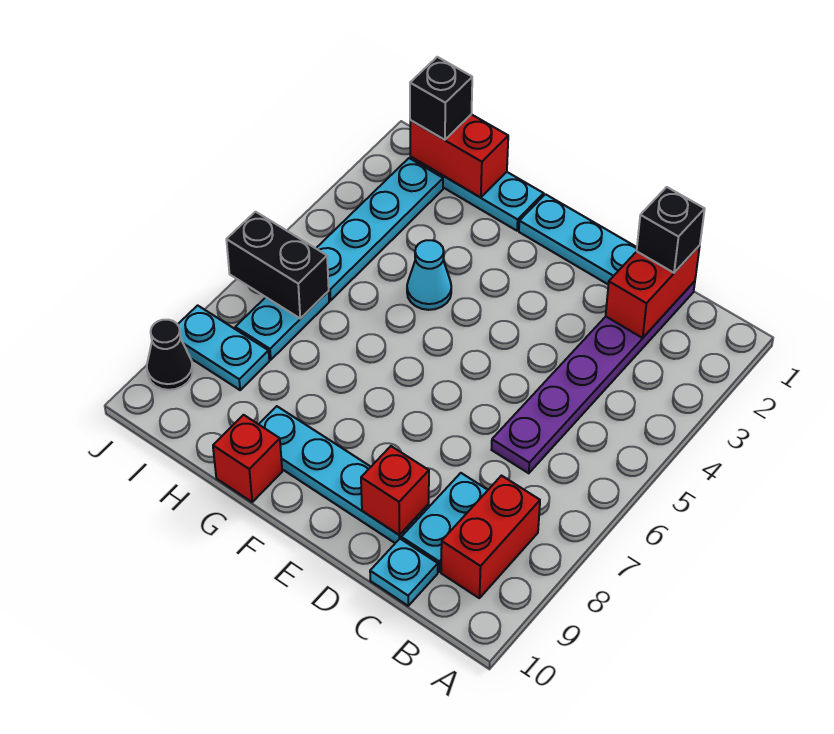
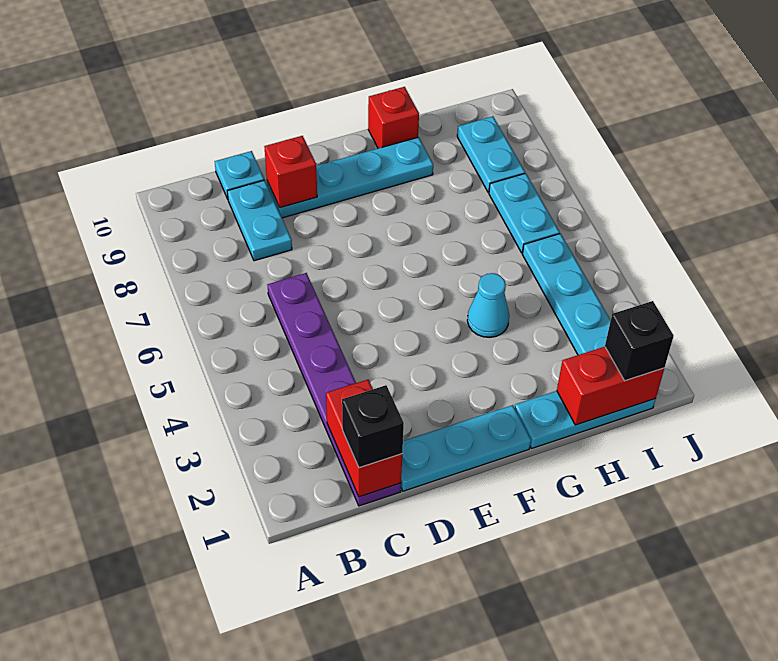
red brick B8:B9 level 1 -> none
black brick I6:J6 level 2 -> none
cyan plate I8:J8 level 1 -> cyan plate I8:I9 level 1
black cone J9 level 1 -> none

